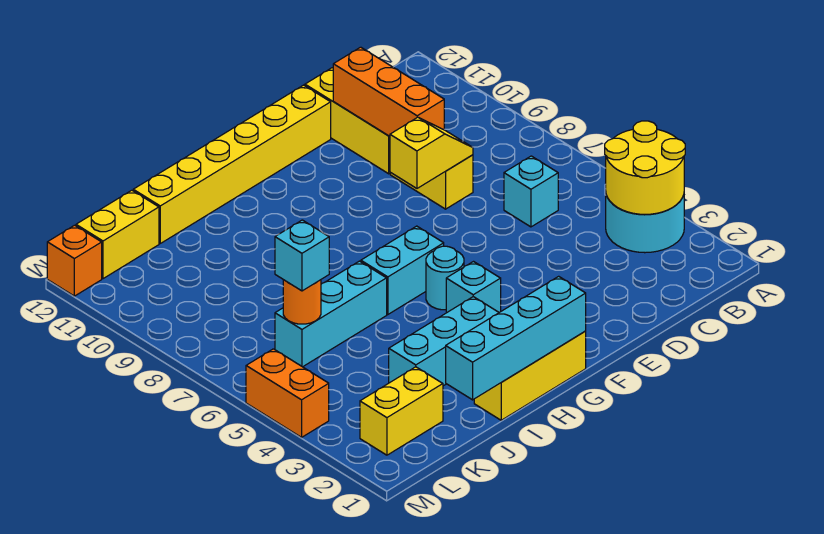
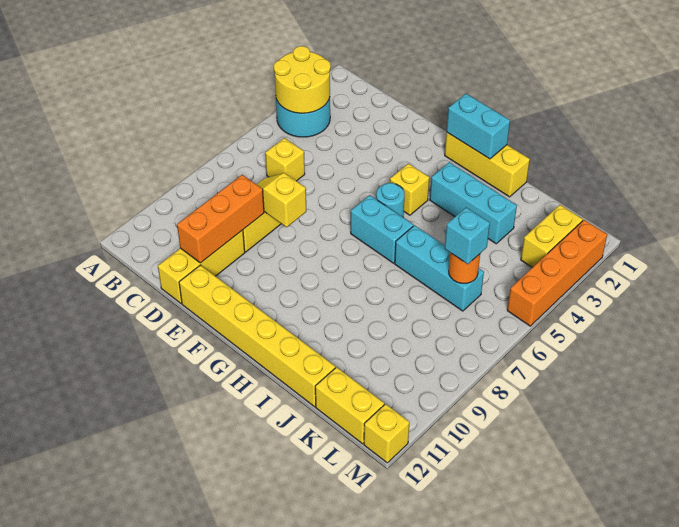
cyan brick C6 level 1 -> yellow brick C6 level 1
cyan brick G1:J1 level 2 -> cyan brick G1:H1 level 2
cyan brick G4 level 1 -> yellow brick G4 level 1
yellow brick K2:L2 level 1 -> yellow brick L2:L3 level 1
orange brick M4:M5 level 1 -> orange brick M2:M5 level 1
orange brick M12 level 1 -> yellow brick M12 level 1

